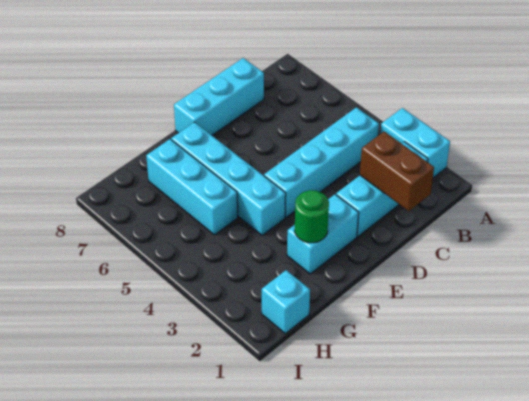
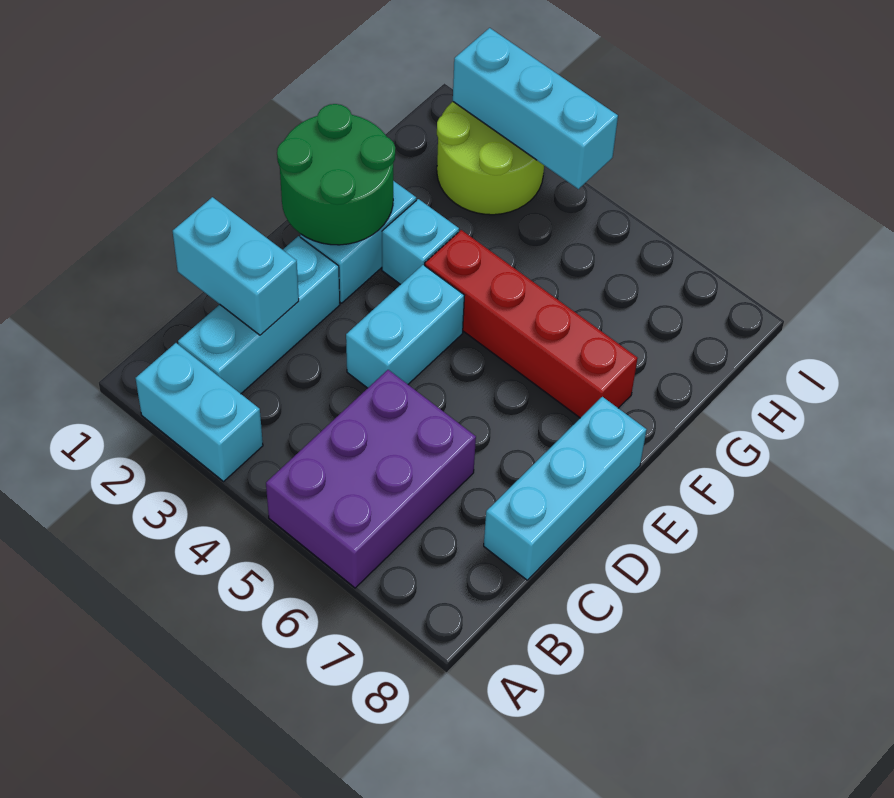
none -> purple brick A5:C6 level 1
cyan brick B4:E4 level 1 -> cyan brick D4:E4 level 1
brown brick C1:C2 level 2 -> cyan brick C1:C2 level 2
green round brick F2 level 2 -> green round brick E1:F2 level 2
cyan brick F4:F7 level 1 -> red brick F4:F7 level 1
cyan brick G5:G7 level 1 -> cyan brick I2:I4 level 2
cyan brick H1 level 1 -> cyan brick F3 level 1
none -> lime round brick H2:I3 level 1

